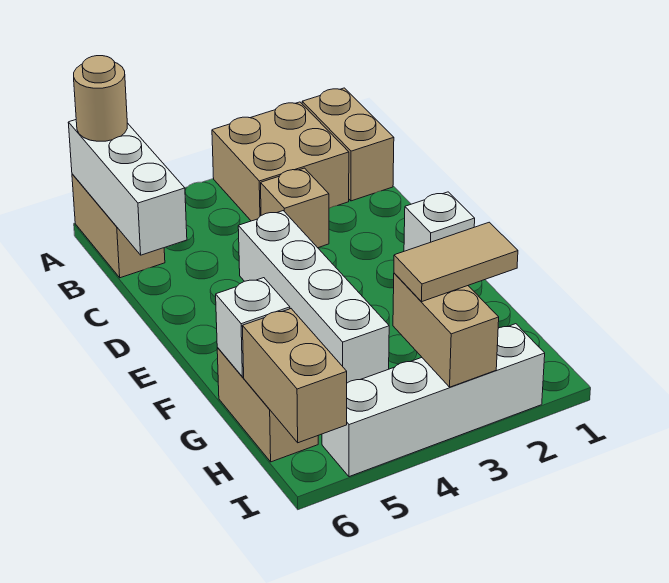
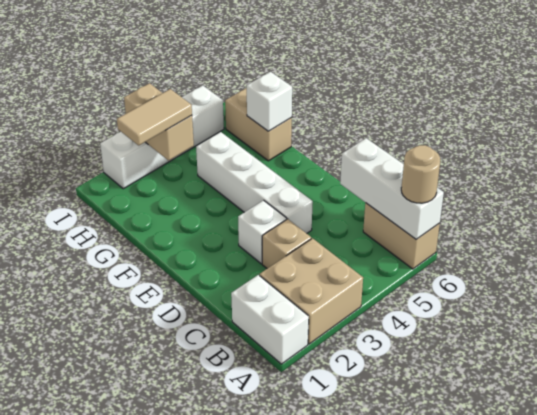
tan brick A1:B1 level 1 -> white brick A1:B1 level 1
white brick E1 level 1 -> white brick D3 level 1
tan brick H6:I6 level 2 -> none

